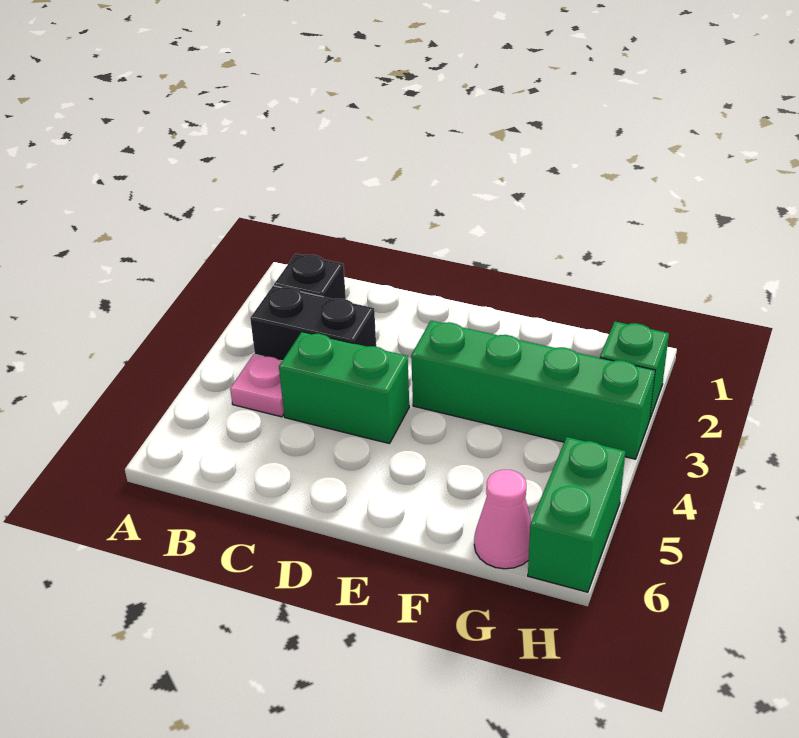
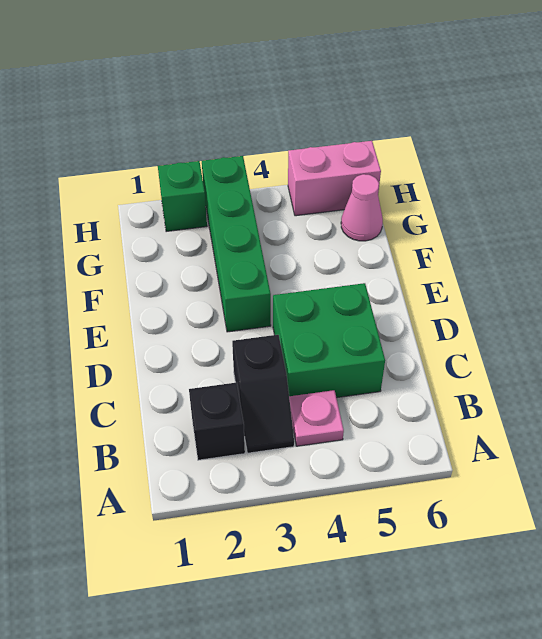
black brick B3:C3 level 1 -> black slope B3:C3 level 1 top C
green brick C4:D4 level 1 -> green brick C4:D5 level 1
green brick H5:H6 level 1 -> pink brick H5:H6 level 1

